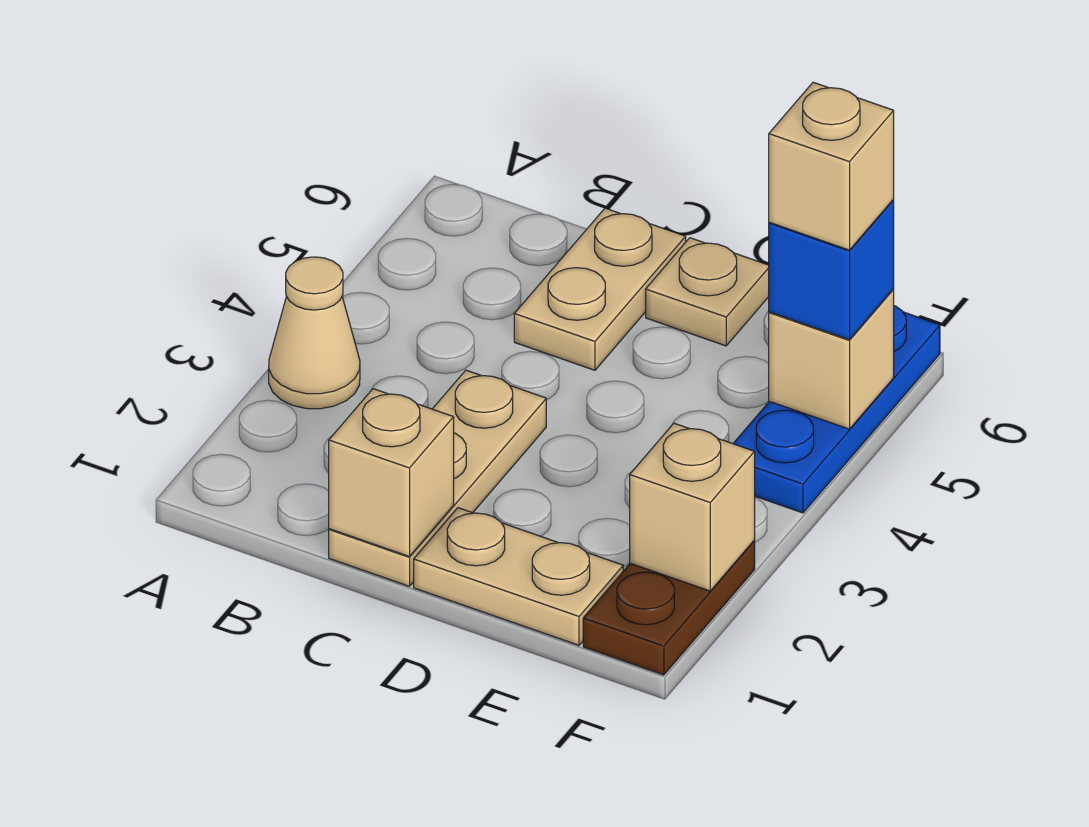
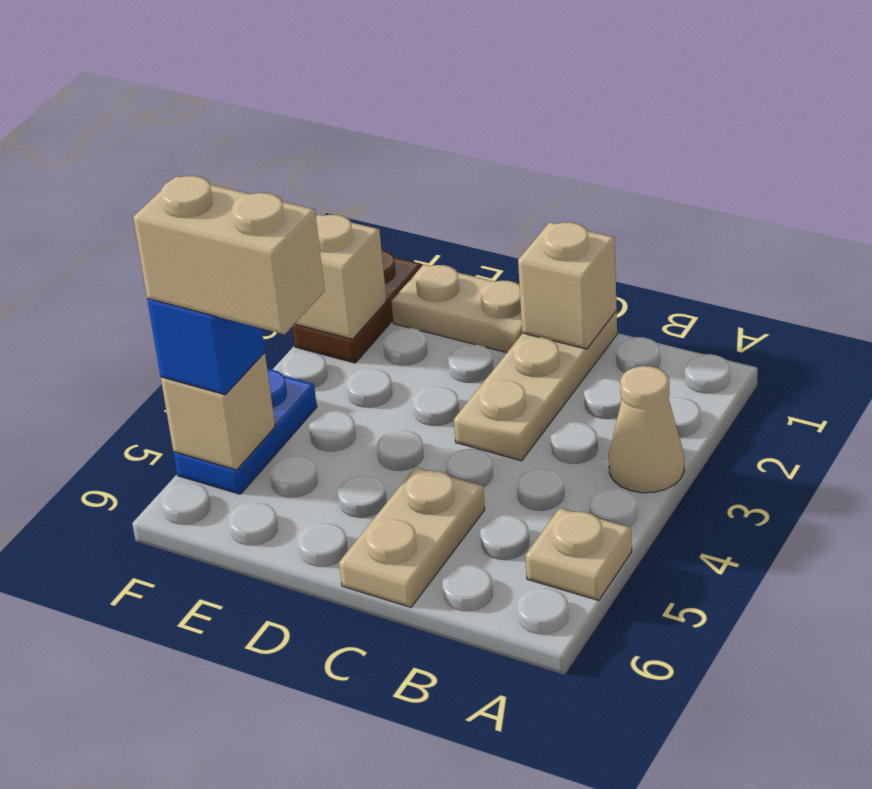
tan plate D6 level 1 -> tan plate A5 level 1
blue plate F4:F6 level 1 -> blue plate F4:F5 level 1
tan brick F5 level 4 -> tan brick E5:F5 level 4

